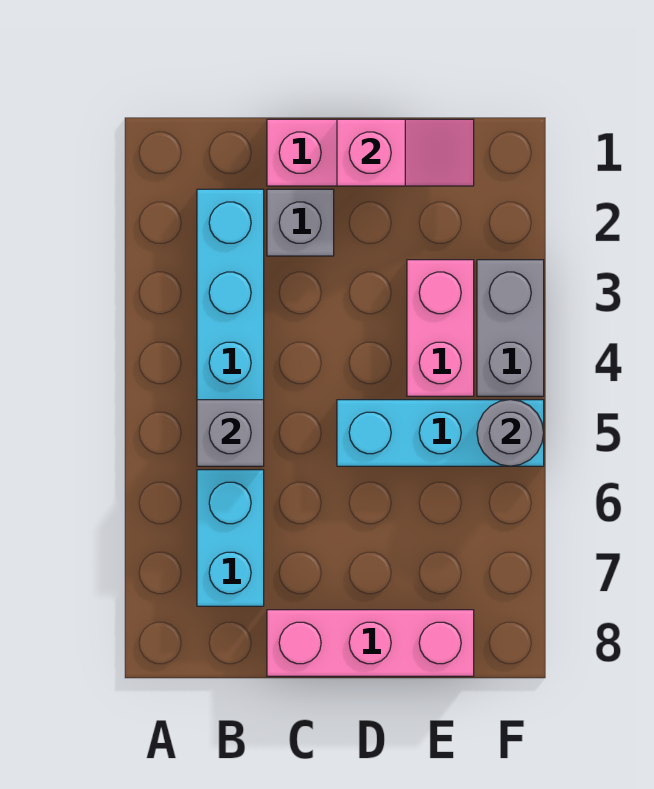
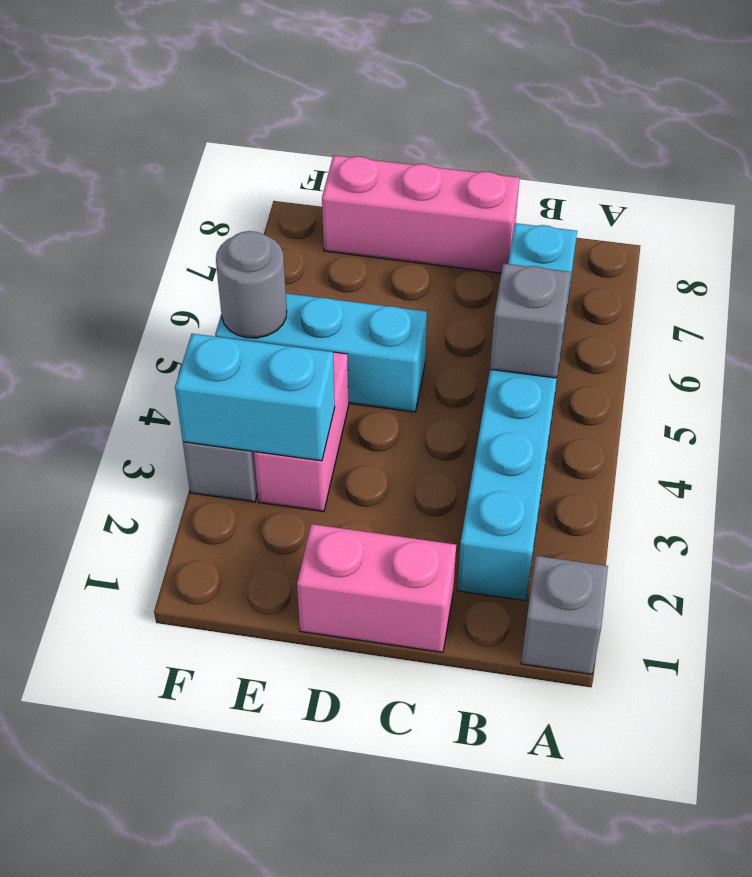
grey brick C2 level 1 -> grey brick A1 level 1
pink slope D1:E1 level 2 top D -> none
none -> cyan brick E3:F3 level 2

